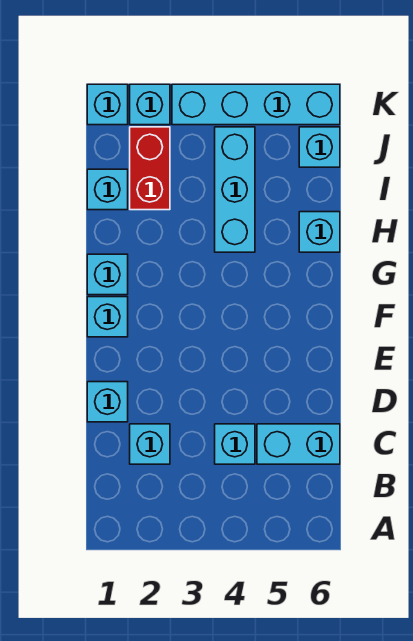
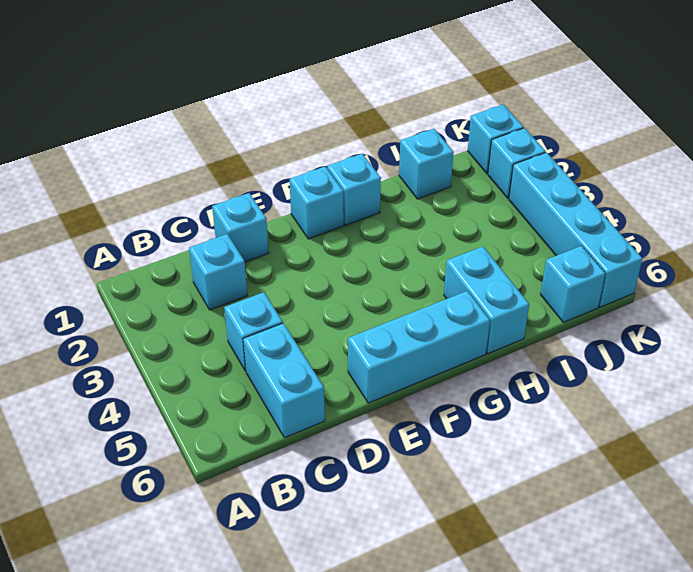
cyan brick H4:J4 level 1 -> cyan brick E6:G6 level 1
cyan brick H6 level 1 -> cyan brick H5:H6 level 1
red brick I2:J2 level 1 -> none

